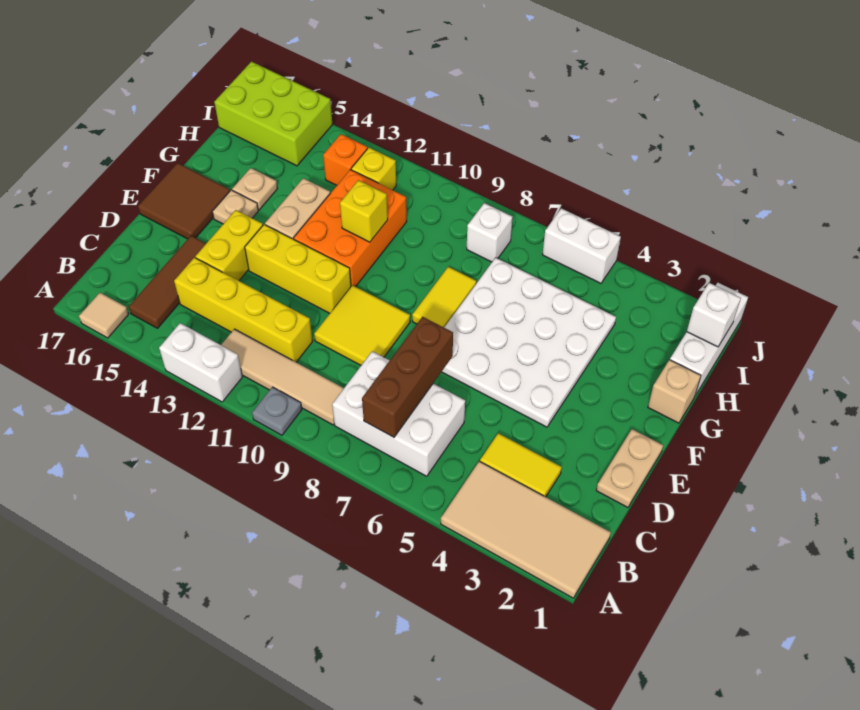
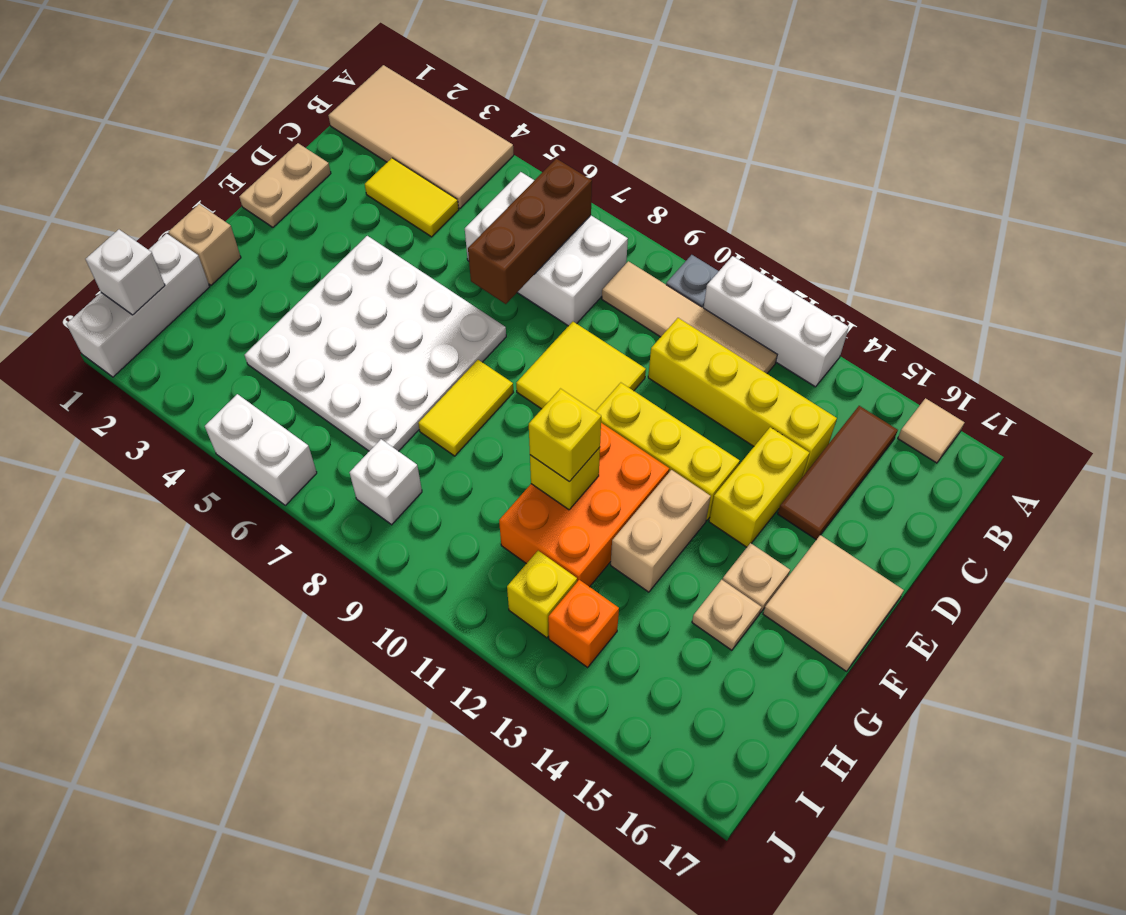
white brick A12:A13 level 1 -> white brick A11:A13 level 1
brown tile E16:F17 level 1 -> tan tile E16:F17 level 1
none -> yellow brick G11 level 3
lime brick I15:J17 level 1 -> none

